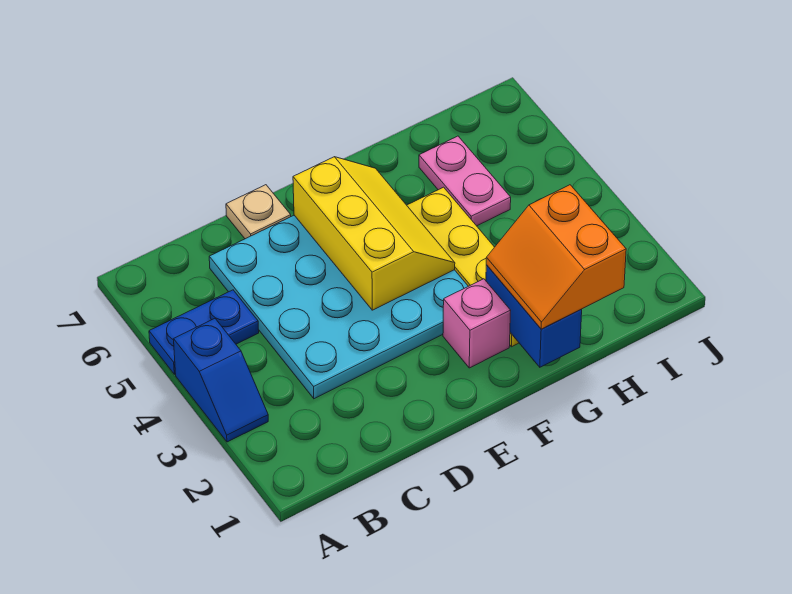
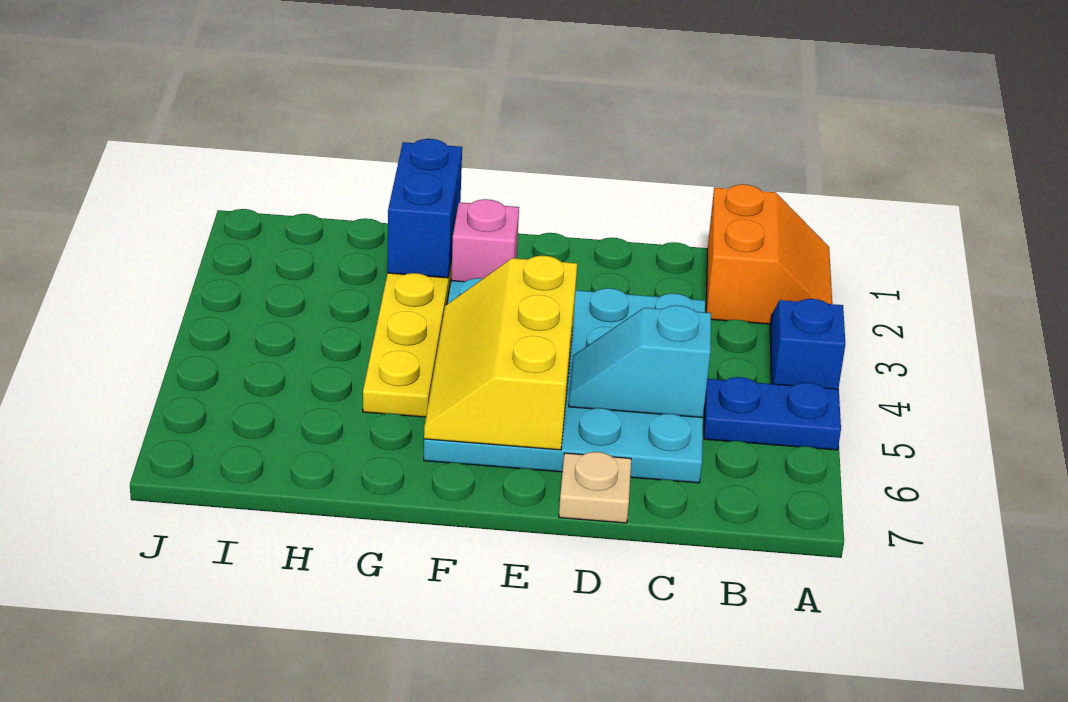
none -> cyan slope C5:D5 level 2 top C
orange slope G1:H2 level 3 top H -> orange slope A1:B2 level 1 top B
pink plate H5:H6 level 1 -> none

